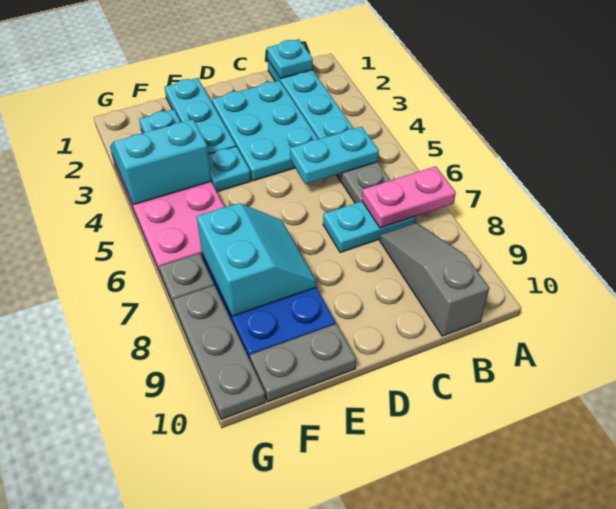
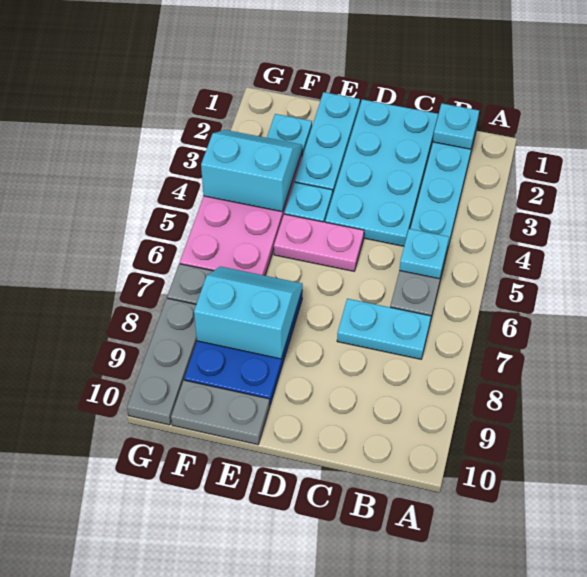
pink plate A7:B7 level 2 -> pink plate D5:E5 level 1
cyan plate B5:C5 level 2 -> cyan plate B5 level 2
grey slope B8:B10 level 1 top 10 -> none
cyan plate C2:D4 level 1 -> cyan plate C1:D4 level 1
cyan slope E7:F8 level 2 top F -> cyan slope E7:F8 level 2 top 8

